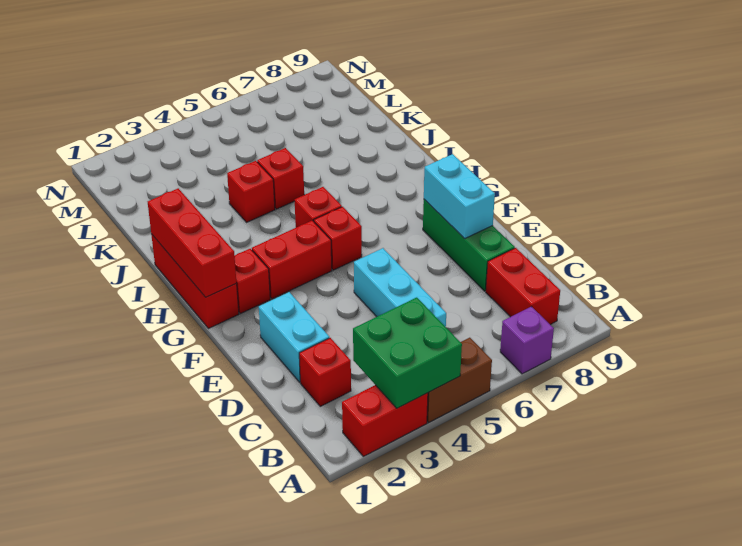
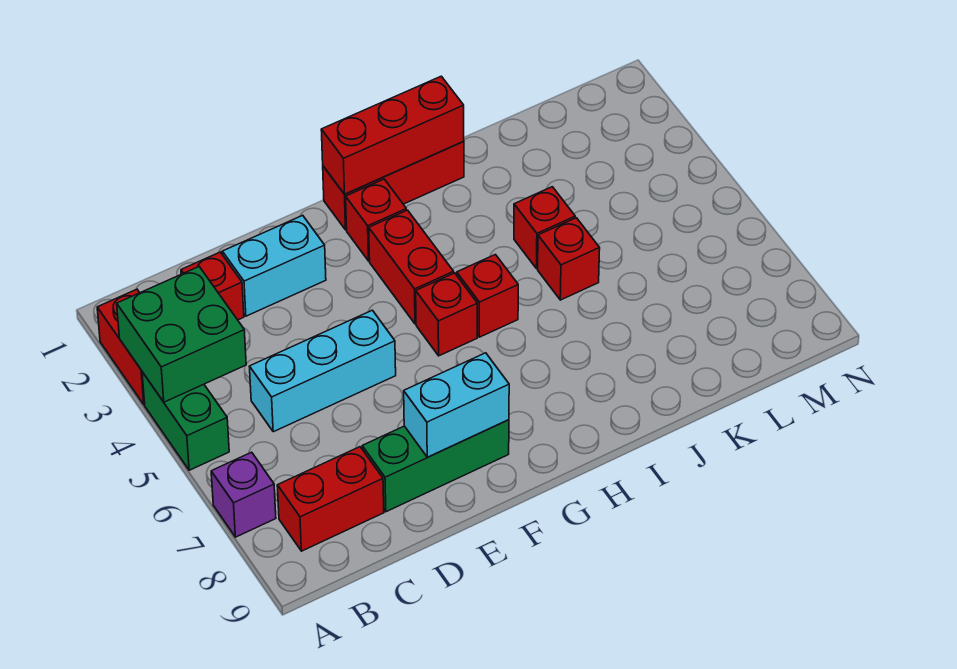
brown brick A4:A5 level 1 -> green brick A4:A5 level 1

